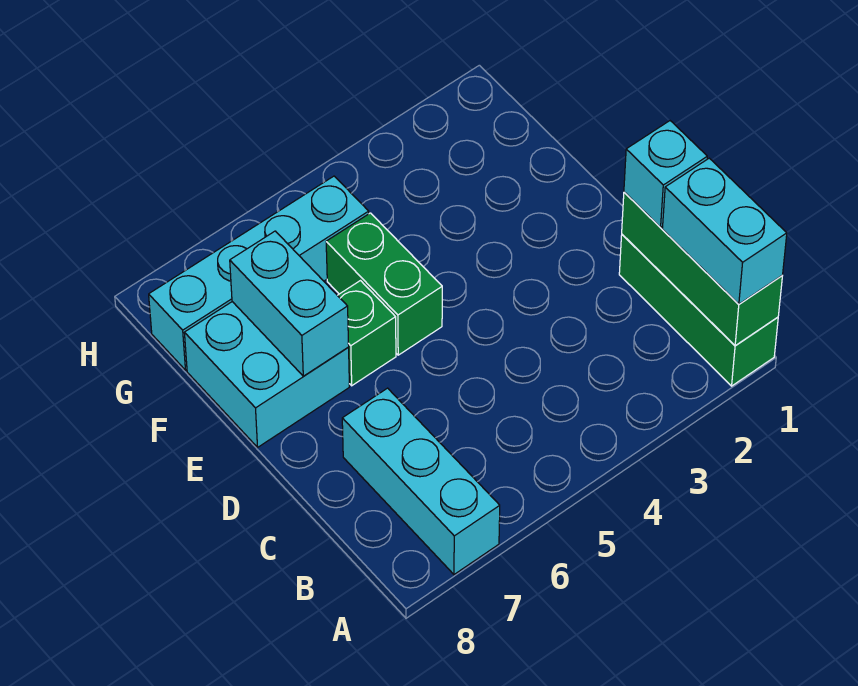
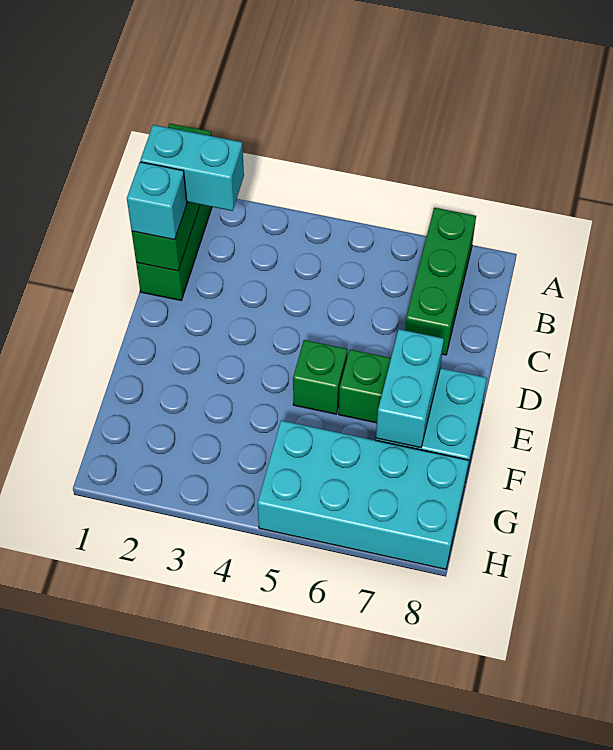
cyan brick A1:B1 level 3 -> cyan brick B1:B2 level 3
cyan brick A7:C7 level 1 -> green brick A7:C7 level 1
green brick E5:F5 level 1 -> green brick E5 level 1
cyan brick G5:G8 level 1 -> cyan brick G5:H8 level 1

